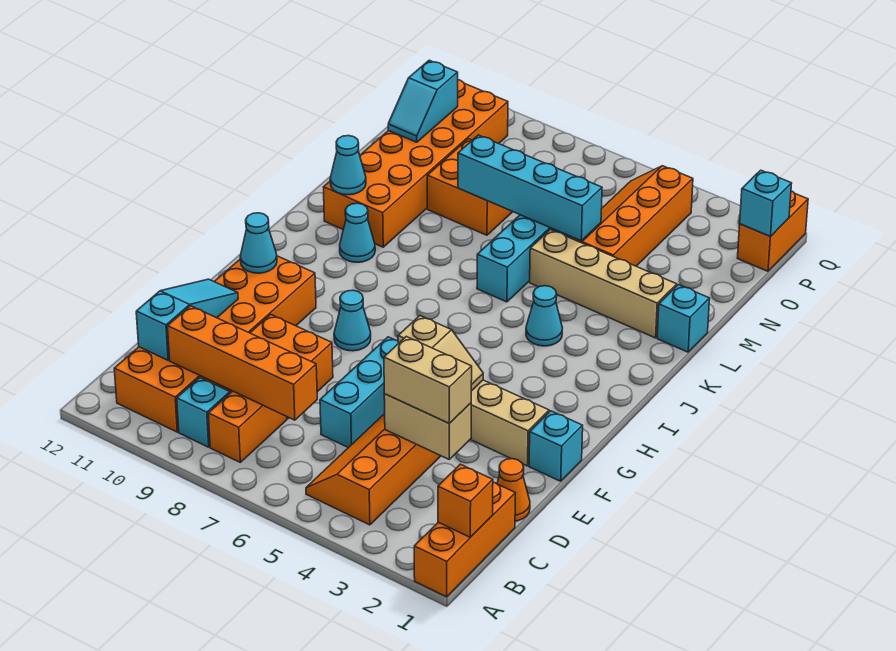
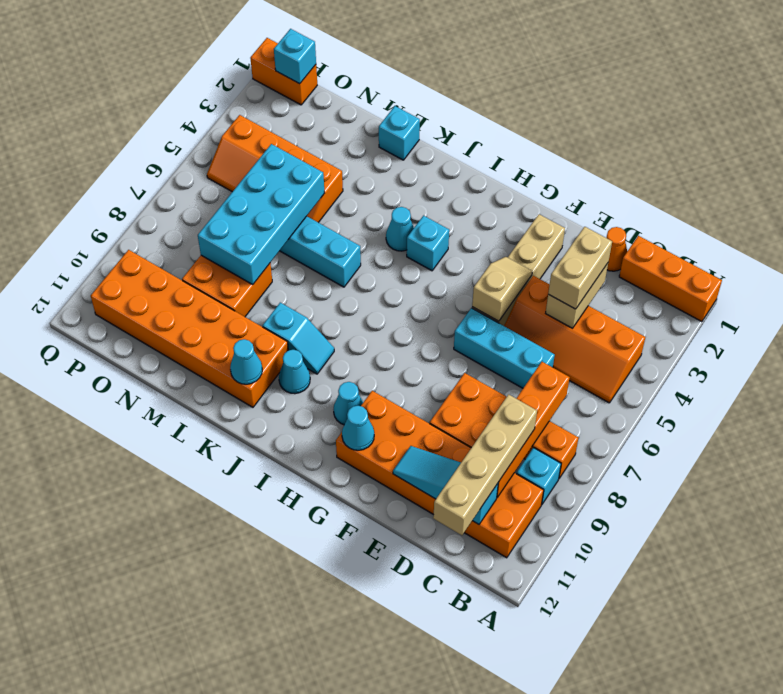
orange brick B1 level 2 -> none
cyan brick F1 level 1 -> cyan brick I4 level 1
cyan cone G8 level 1 -> cyan cone H10 level 1
tan brick L2:L5 level 1 -> tan brick C9:C12 level 3
cyan brick M5:M8 level 2 -> cyan brick M5:N8 level 2
cyan slope N11:O11 level 2 top O -> cyan slope J9:K9 level 1 top K

